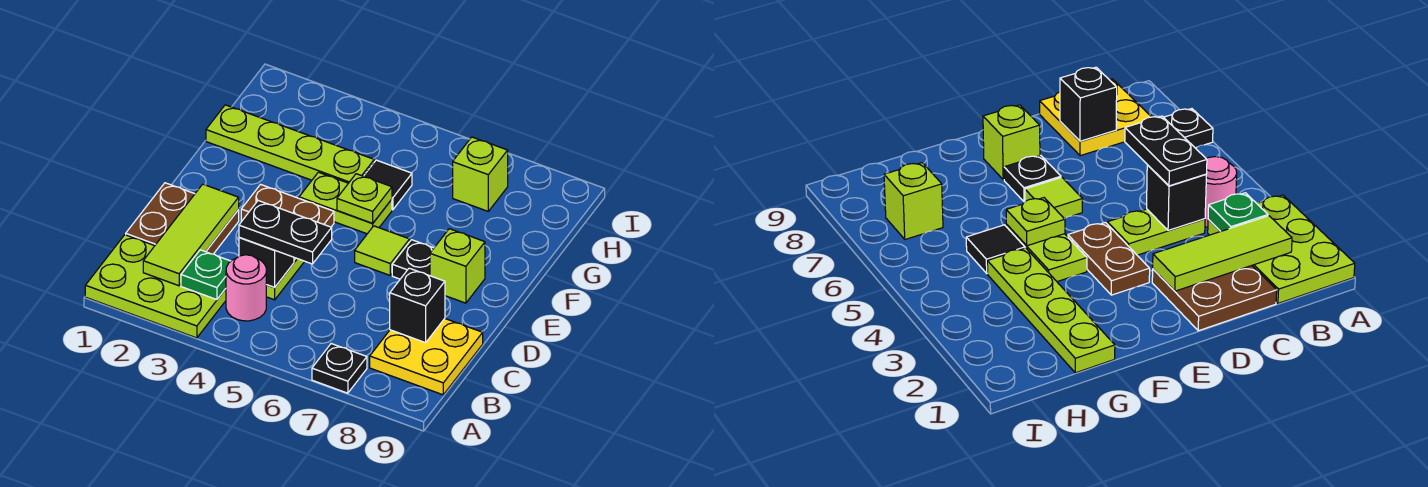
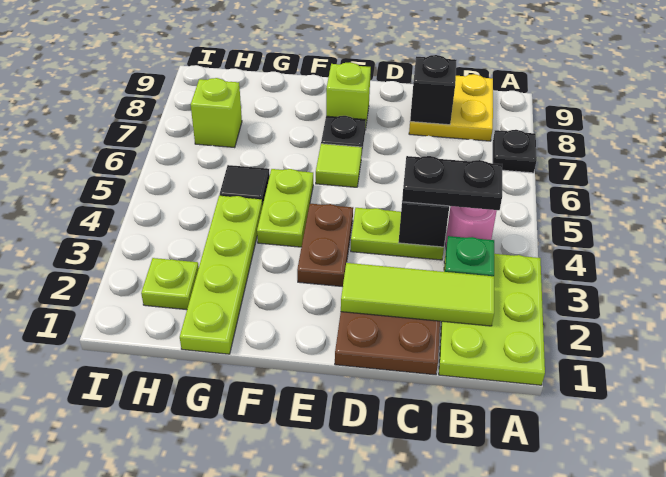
black plate C4:C5 level 3 -> black plate B4:C4 level 3
lime plate F5 level 2 -> lime plate H2 level 1

